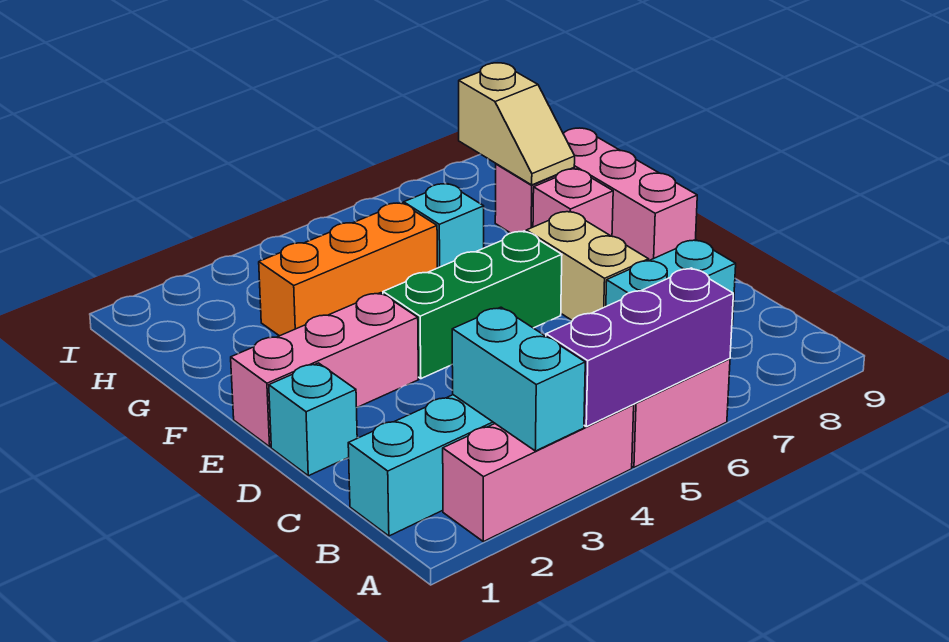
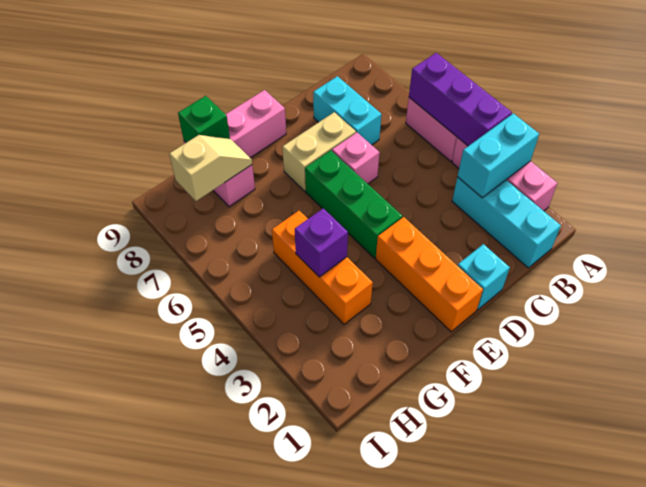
pink brick E1:E3 level 1 -> orange brick E1:E3 level 1
pink brick F8 level 1 -> pink brick D6 level 1
none -> purple brick G4 level 2
cyan brick G6 level 1 -> none
none -> green brick G9 level 2

